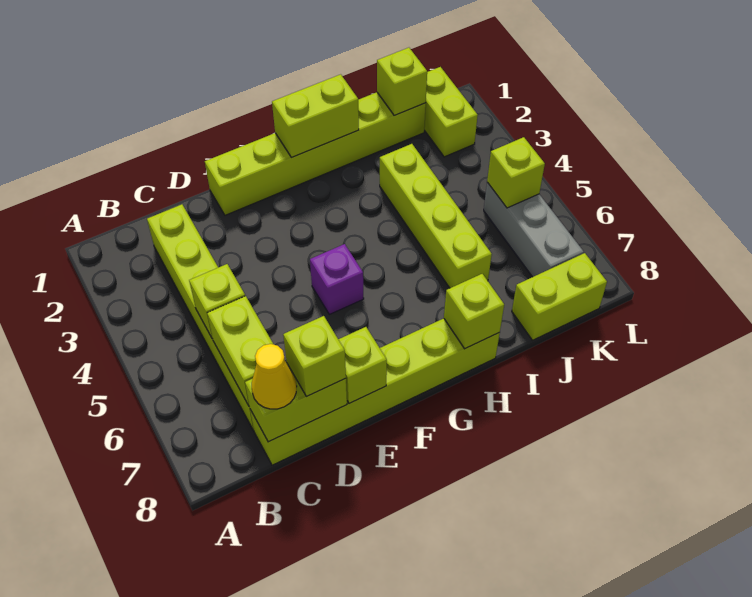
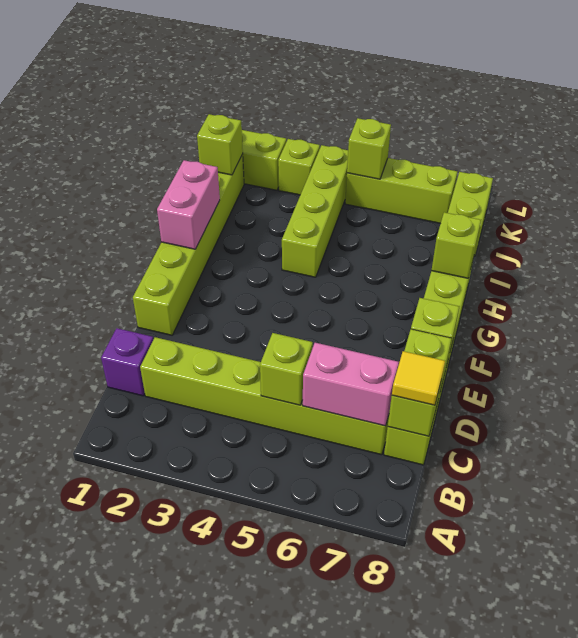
lime brick C6:C7 level 2 -> pink brick C6:C7 level 2
yellow cone C8 level 3 -> yellow tile C8 level 3
lime brick D8 level 3 -> lime brick K3 level 1
purple brick F5 level 1 -> purple brick C1 level 1
lime brick G1:H1 level 2 -> pink brick G1:H1 level 2
lime brick I3:I6 level 1 -> lime brick H4:K4 level 1
grey brick K5:K7 level 1 -> lime brick K5:K7 level 1

